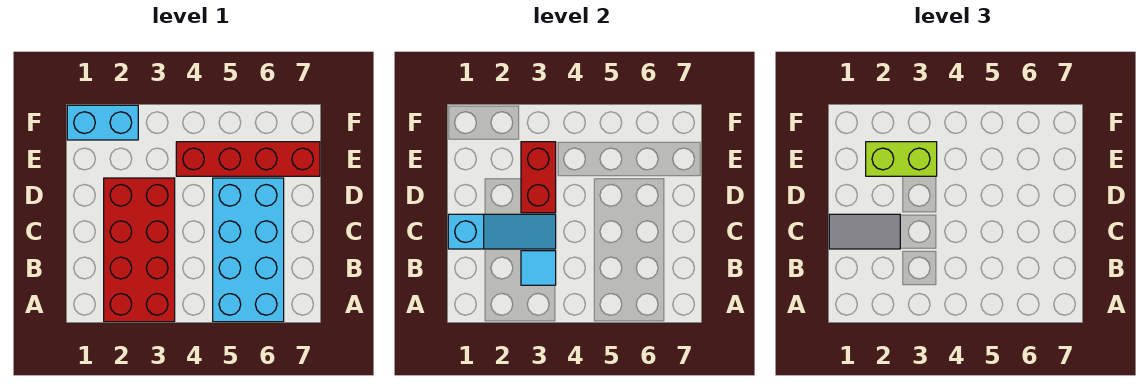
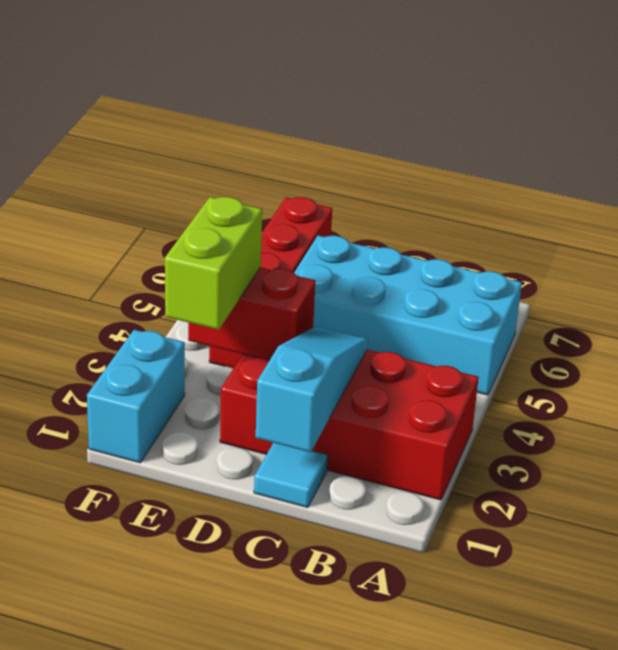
cyan tile B3 level 2 -> cyan tile C1 level 1
grey tile C1:C2 level 3 -> none

